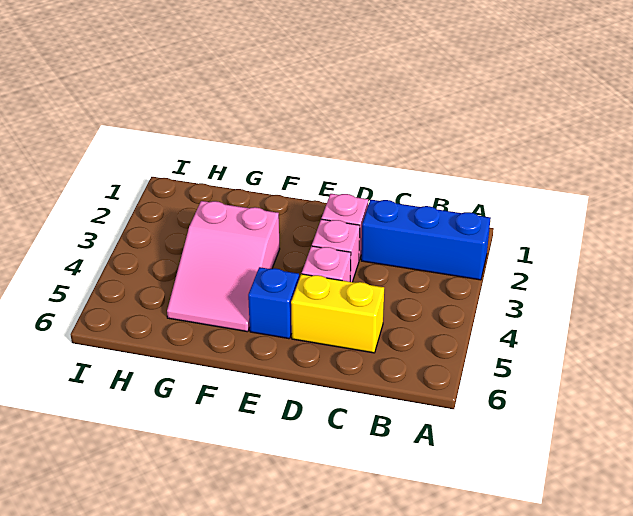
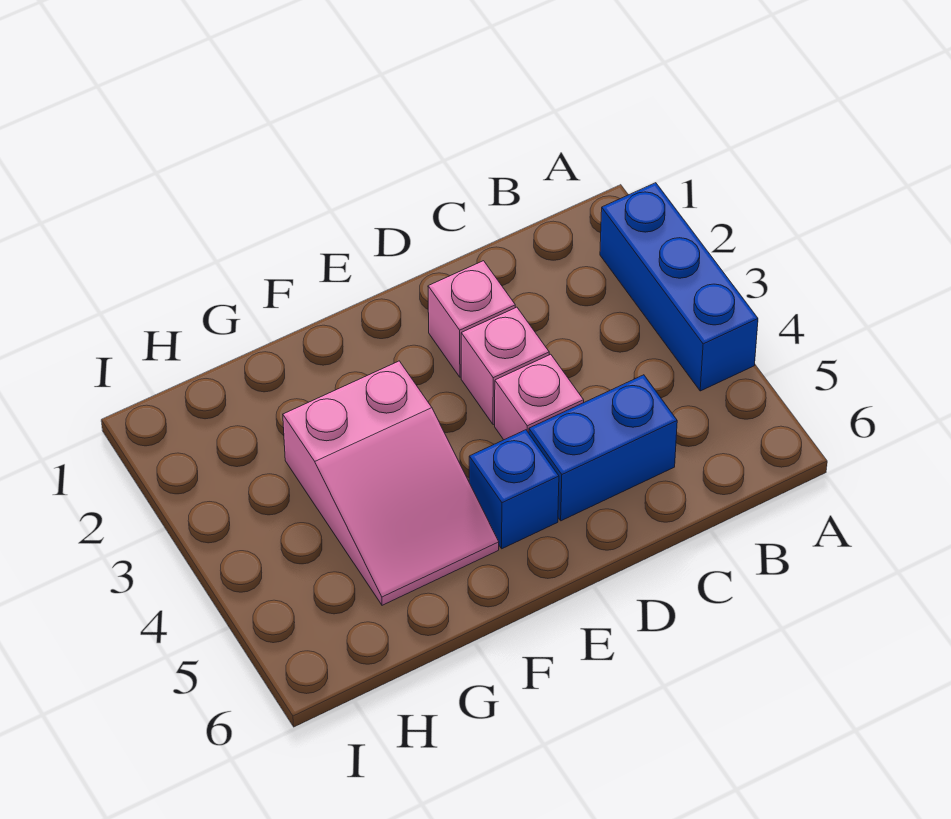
blue brick A2:C2 level 1 -> blue brick A2:A4 level 1
yellow brick C5:D5 level 1 -> blue brick C5:D5 level 1

